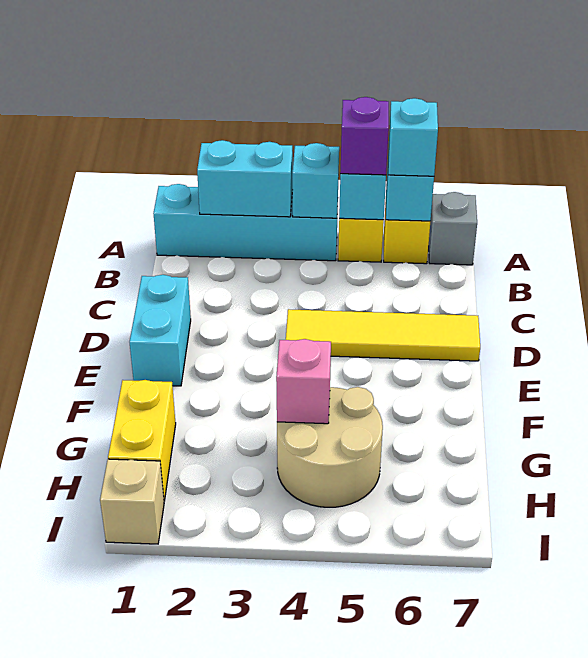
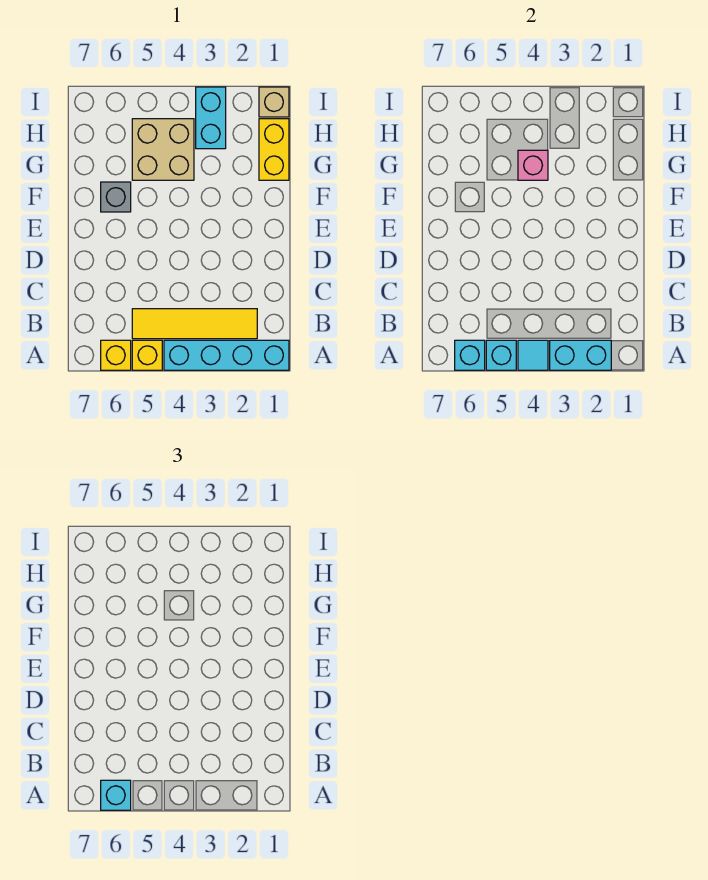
cyan brick A4 level 2 -> cyan tile A4 level 2
purple brick A5 level 3 -> none
grey brick A7 level 1 -> grey brick F6 level 1
cyan brick D1:E1 level 1 -> cyan brick H3:I3 level 1
yellow tile D4:D7 level 1 -> yellow tile B2:B5 level 1
tan round brick G4:H5 level 1 -> tan brick G4:H5 level 1

